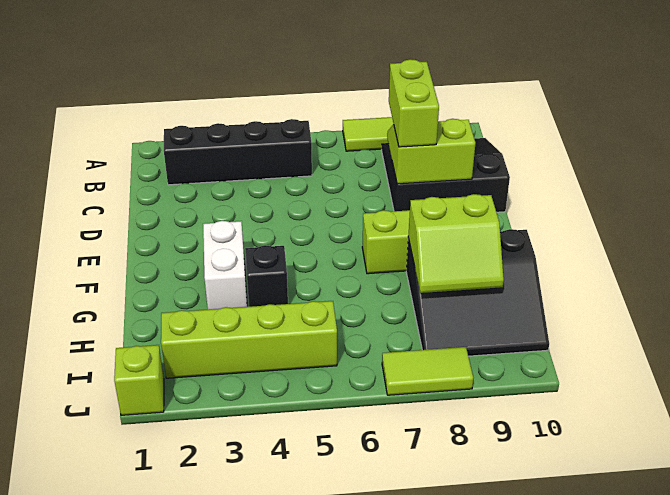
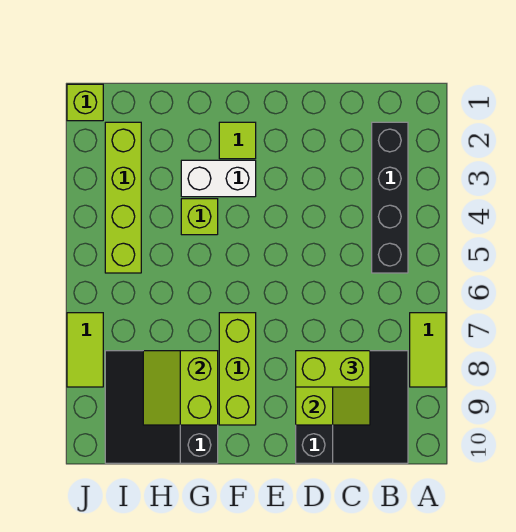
none -> lime tile F2 level 1
black brick G4 level 1 -> lime brick G4 level 1

